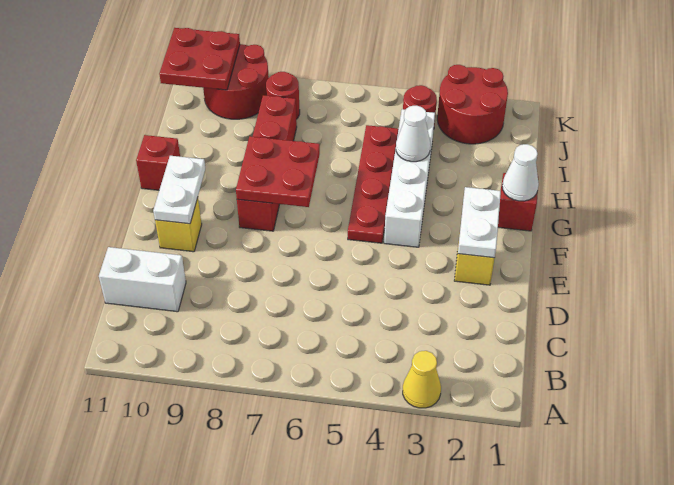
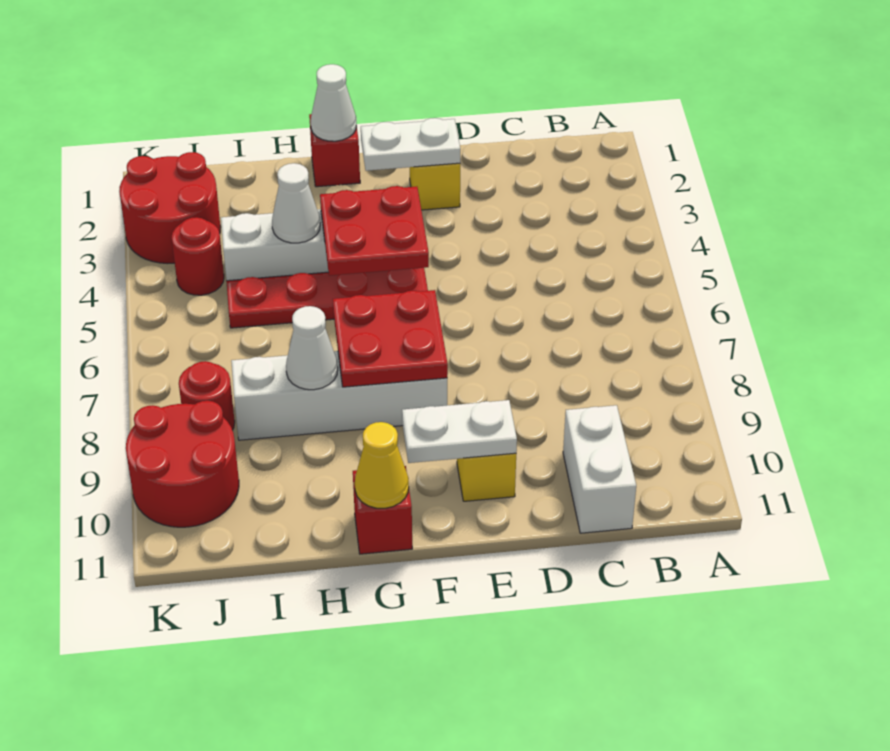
yellow cone A3 level 1 -> yellow cone G11 level 2
red brick F8:I8 level 1 -> white brick F8:I8 level 1
none -> white cone H8 level 2
red plate J10:K11 level 2 -> red plate F4:G5 level 2

